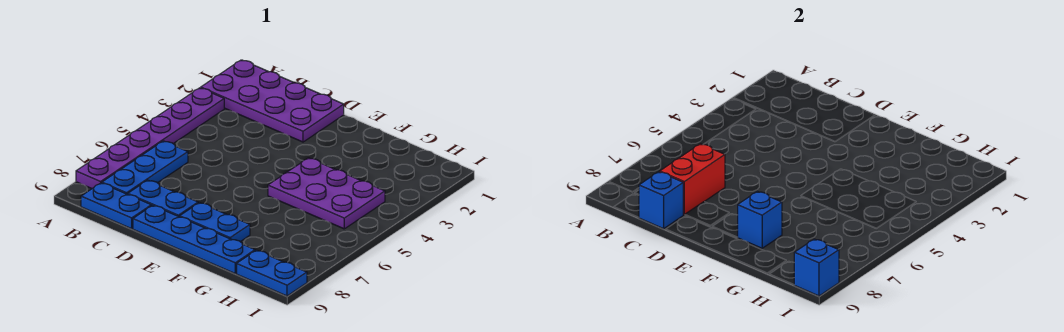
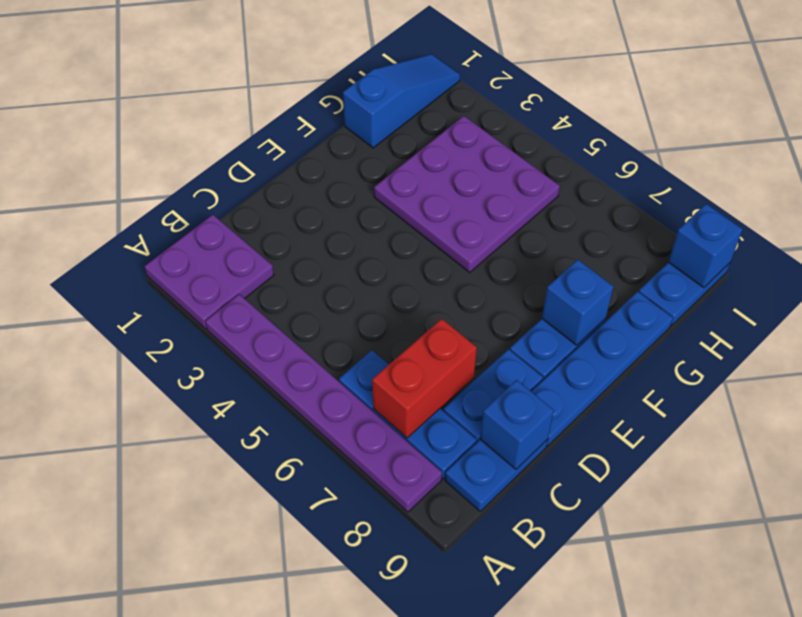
purple plate A1:D2 level 1 -> purple plate A1:B2 level 1
red brick C7:C8 level 2 -> red brick B7:C7 level 2
purple plate F4:H5 level 1 -> purple plate F3:H5 level 1
none -> blue slope G1:I1 level 1 top G

